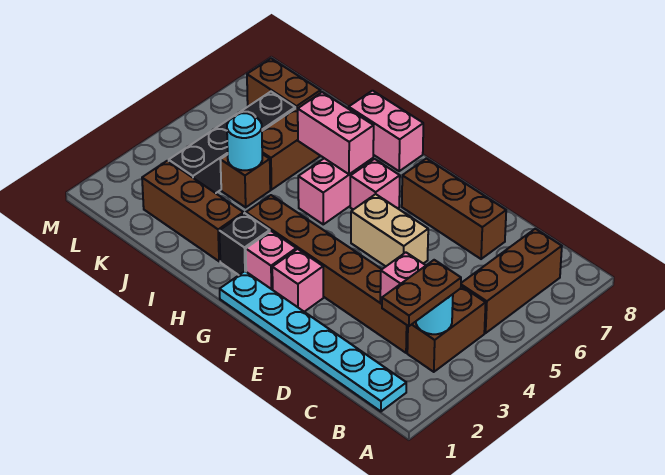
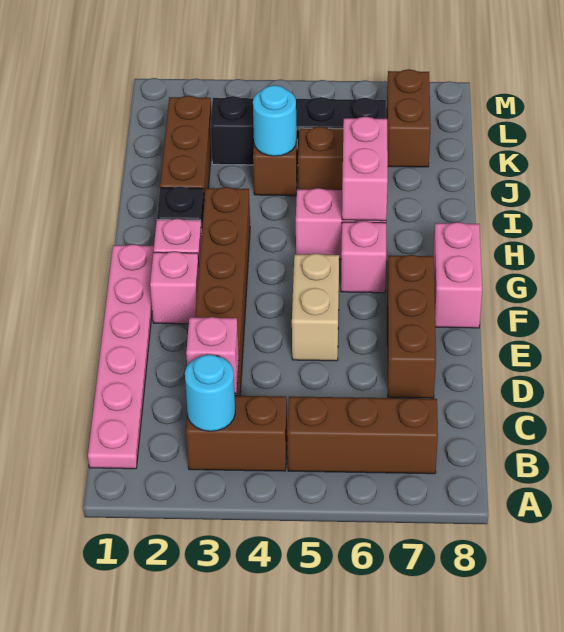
cyan plate B1:G1 level 1 -> pink plate B1:G1 level 1
brown plate B2:B3 level 3 -> none
pink brick H8:I8 level 1 -> pink brick F8:G8 level 1

